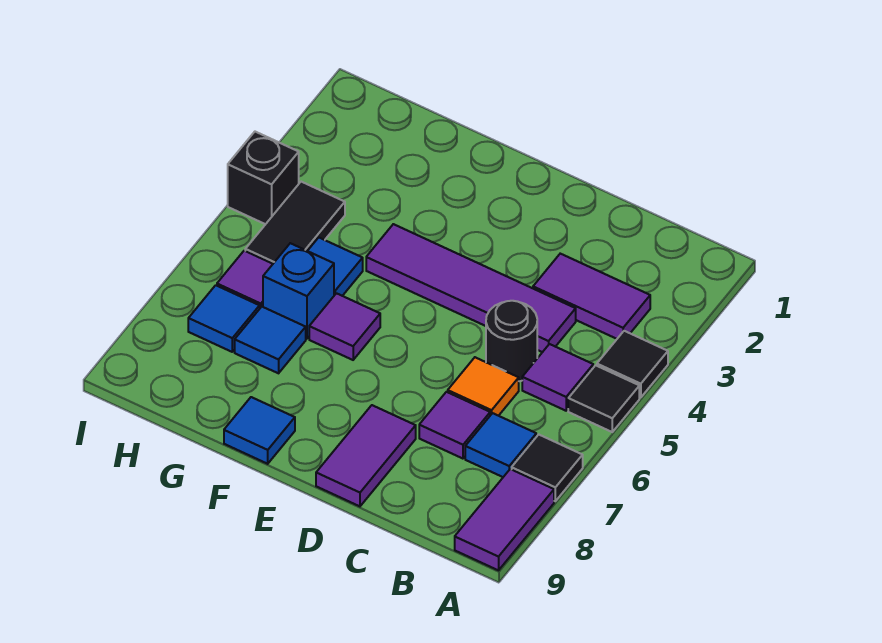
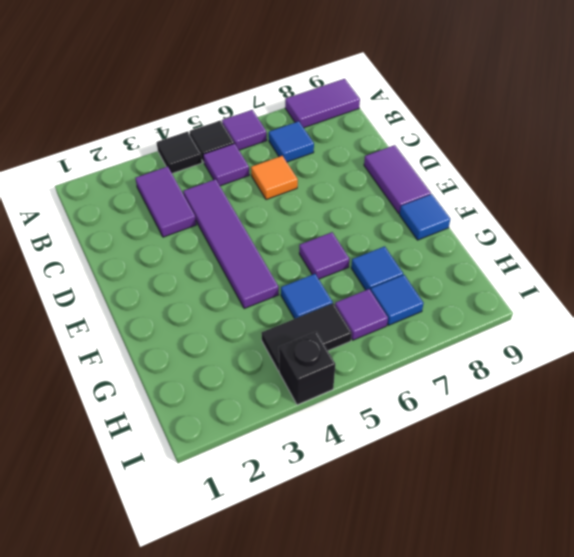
black tile A7 level 1 -> none
black round brick C5 level 1 -> none
purple tile C7 level 1 -> purple tile A6 level 1
purple tile D8:D9 level 1 -> purple tile D9:E9 level 1
blue brick G6 level 1 -> none

